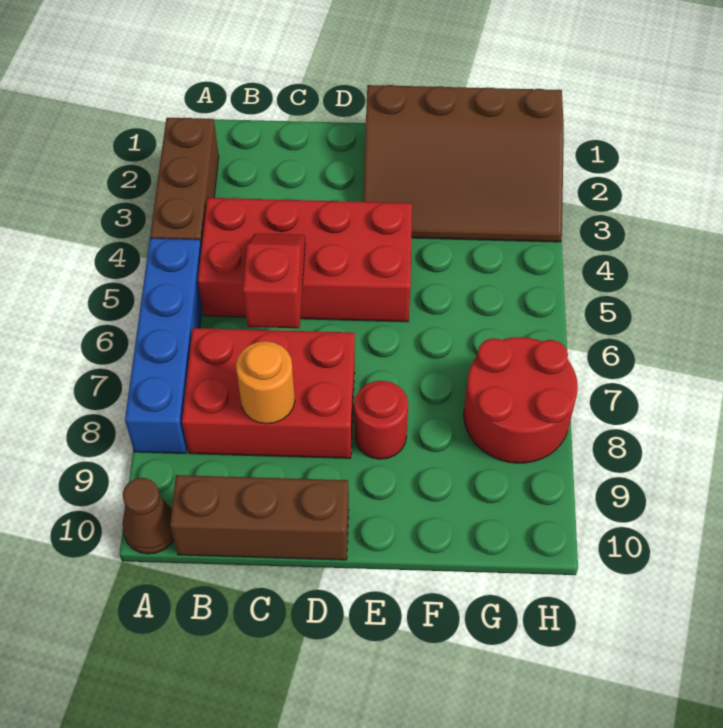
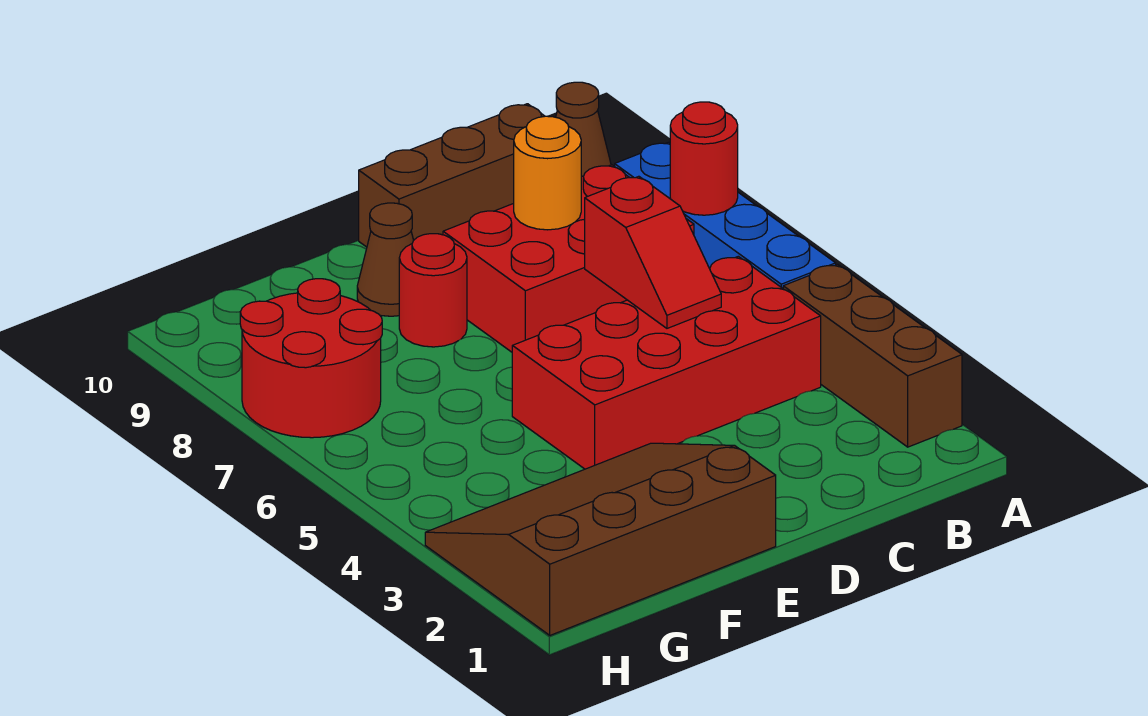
none -> red round brick A7 level 2
none -> brown cone E9 level 1

